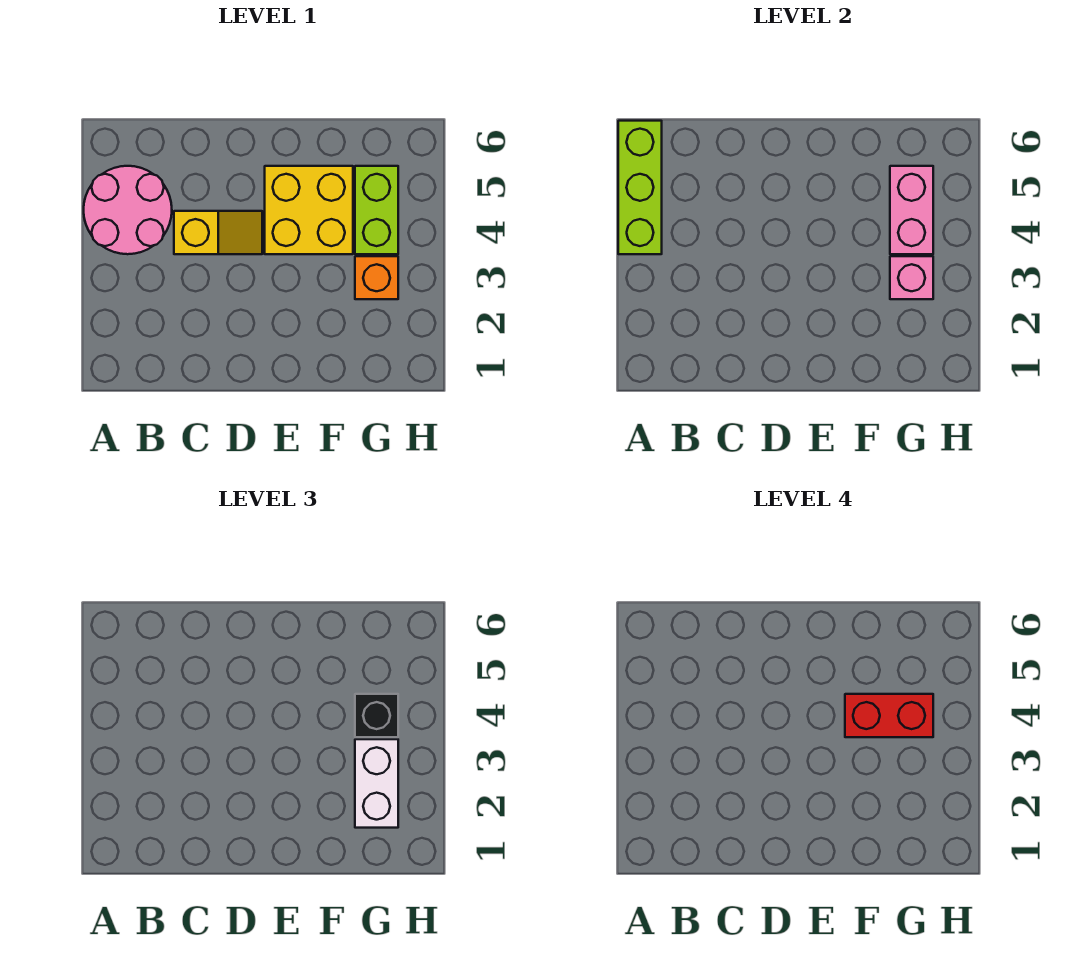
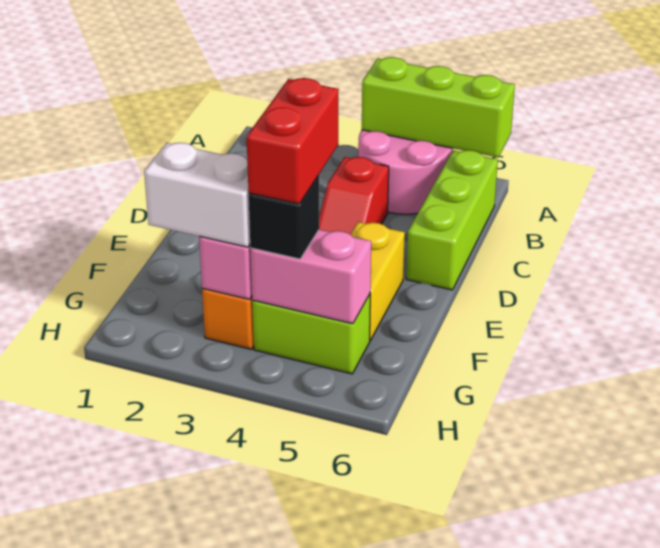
none -> lime brick B6:D6 level 1
yellow slope C4:D4 level 1 top C -> red slope C4:D4 level 1 top C
yellow brick E4:F5 level 1 -> yellow brick E5:F5 level 1

